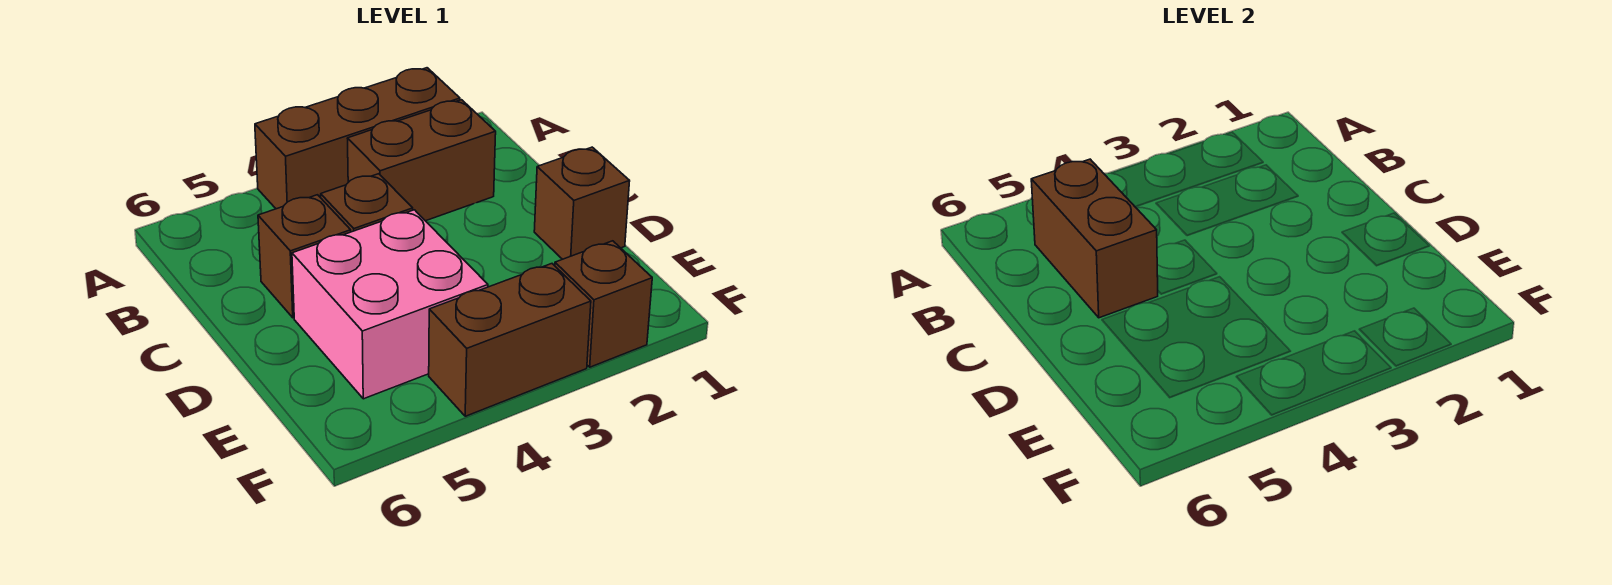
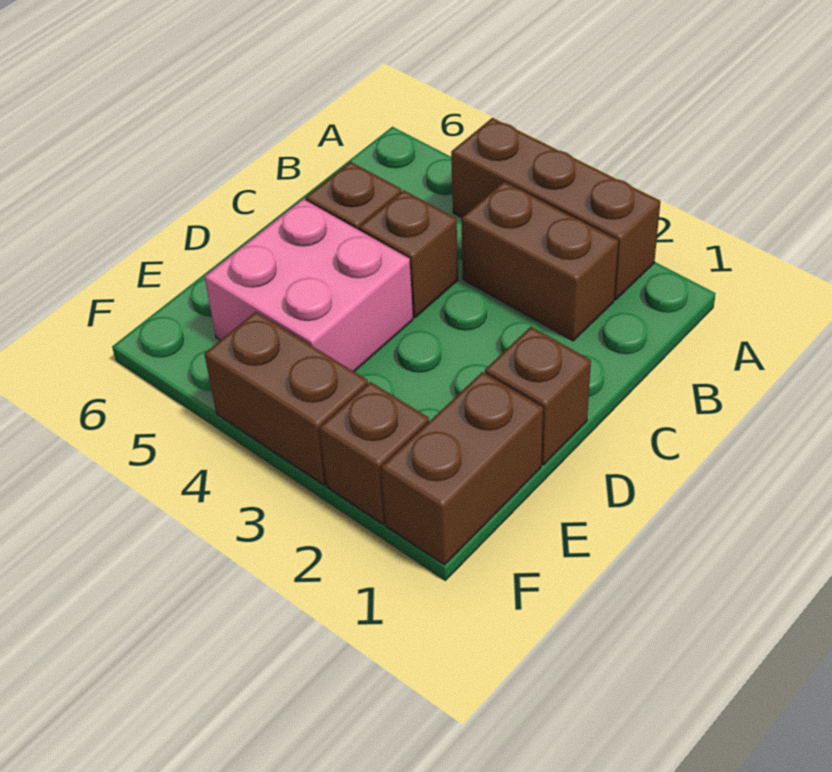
brown brick B5:C5 level 2 -> brown brick E1:F1 level 1

